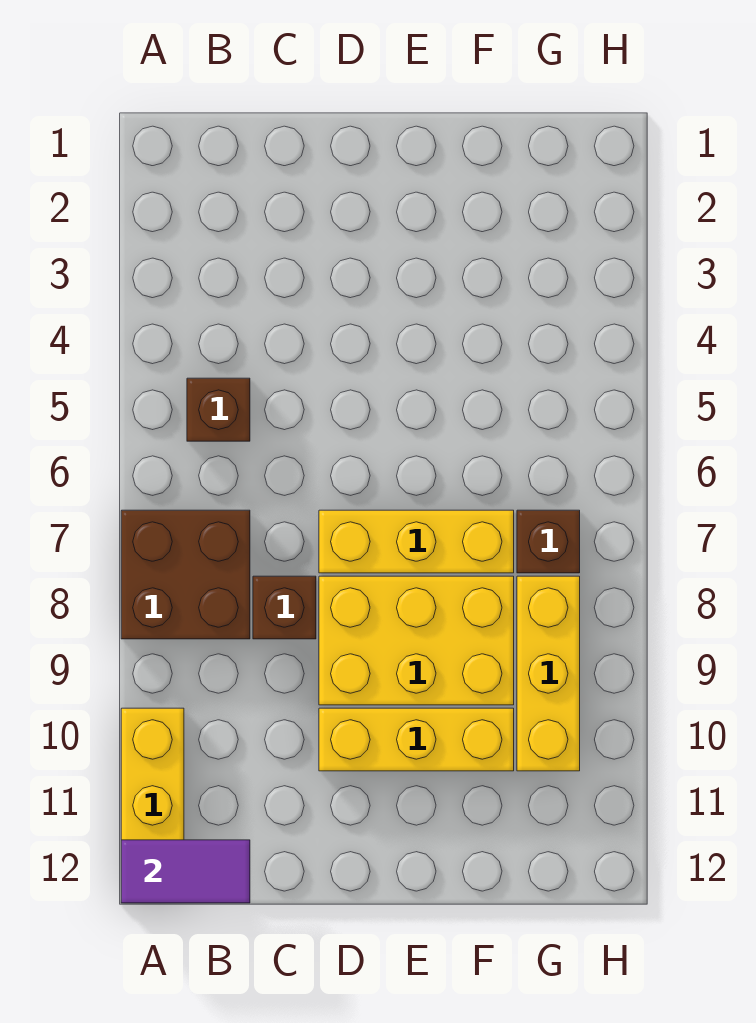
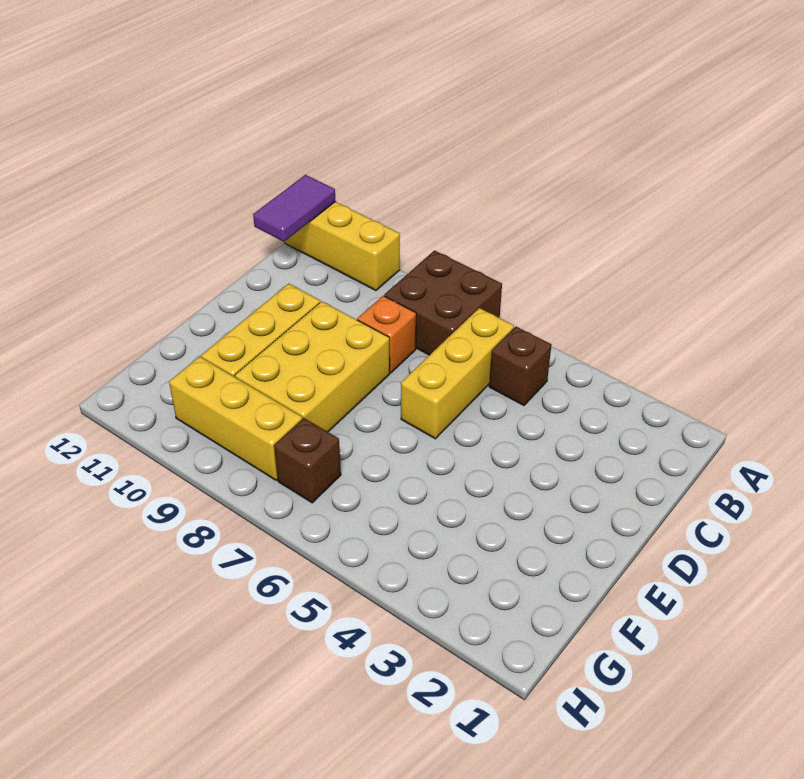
brown brick C8 level 1 -> orange brick C8 level 1
yellow brick D7:F7 level 1 -> yellow brick B6:D6 level 1

